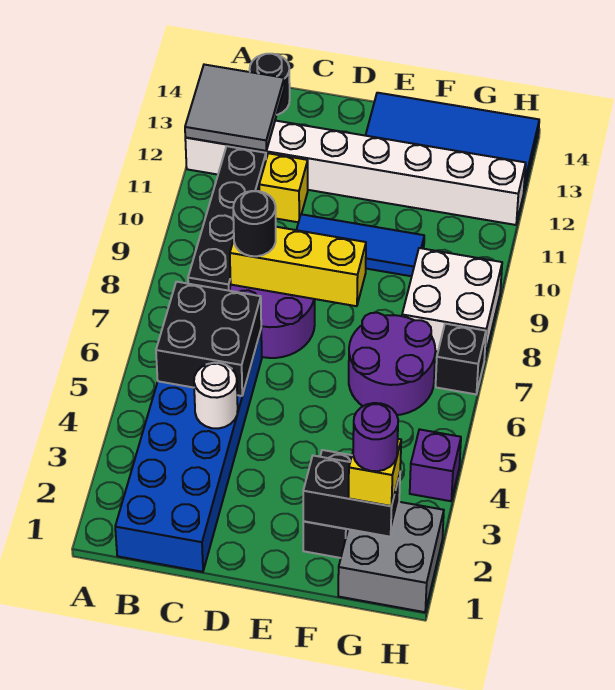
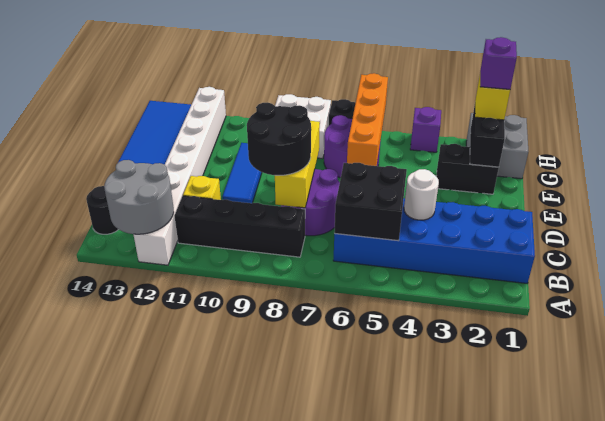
grey tile A12:B13 level 2 -> grey round brick A12:B13 level 2
black round brick C8 level 3 -> black round brick C8:D9 level 3
none -> orange brick E6:H6 level 2
purple round brick G2 level 4 -> purple brick G2 level 4

